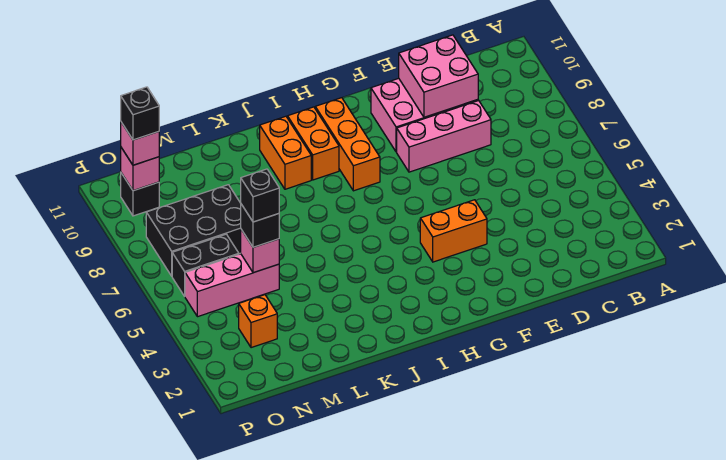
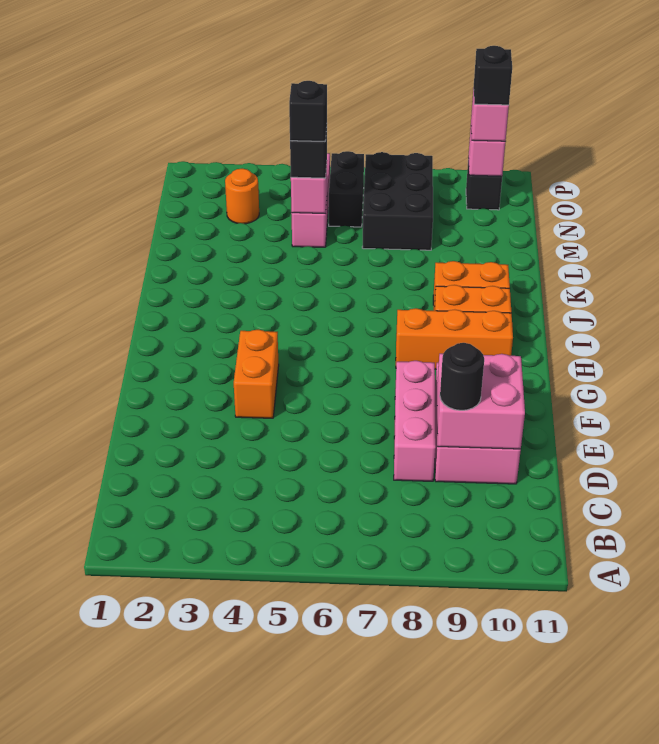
none -> black round brick D9 level 3
orange brick N3 level 1 -> orange round brick N3 level 1

